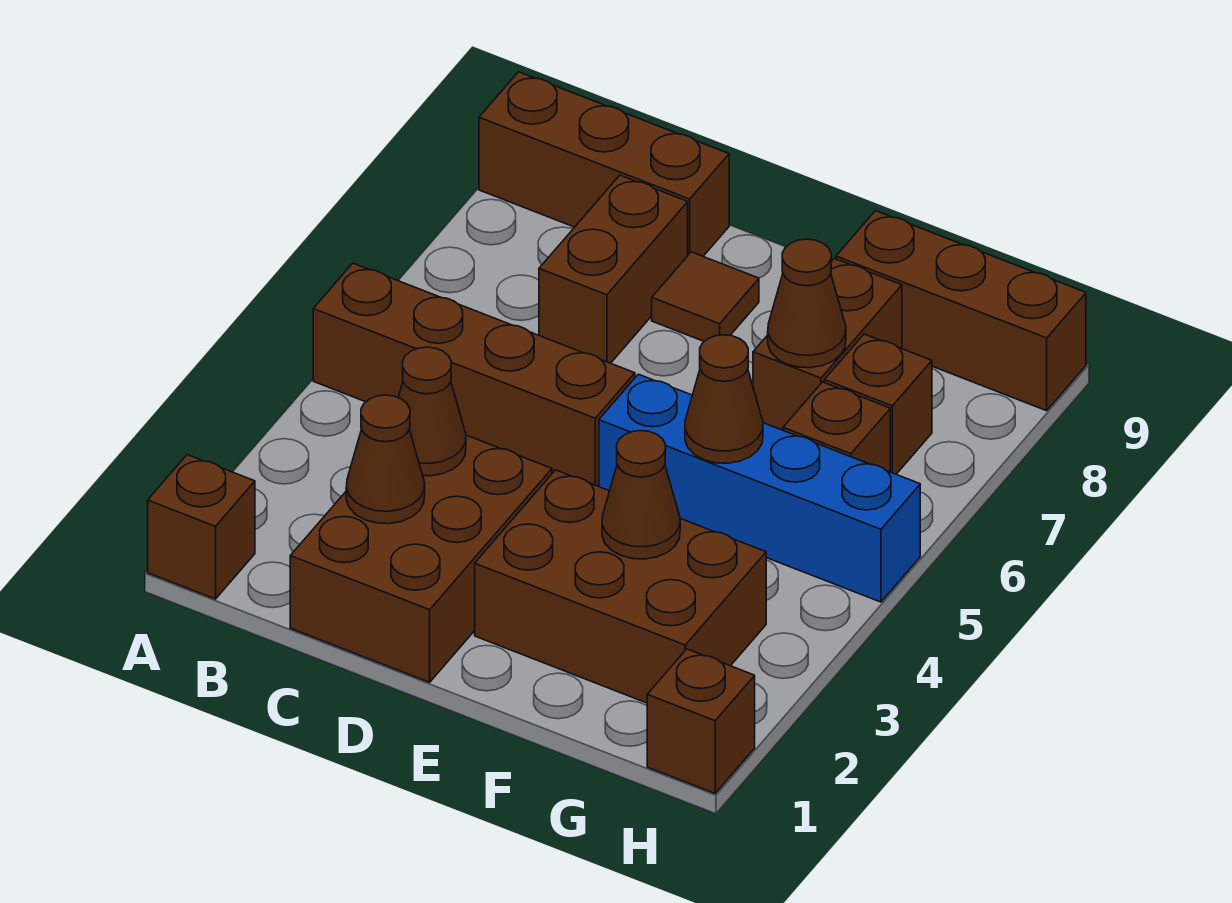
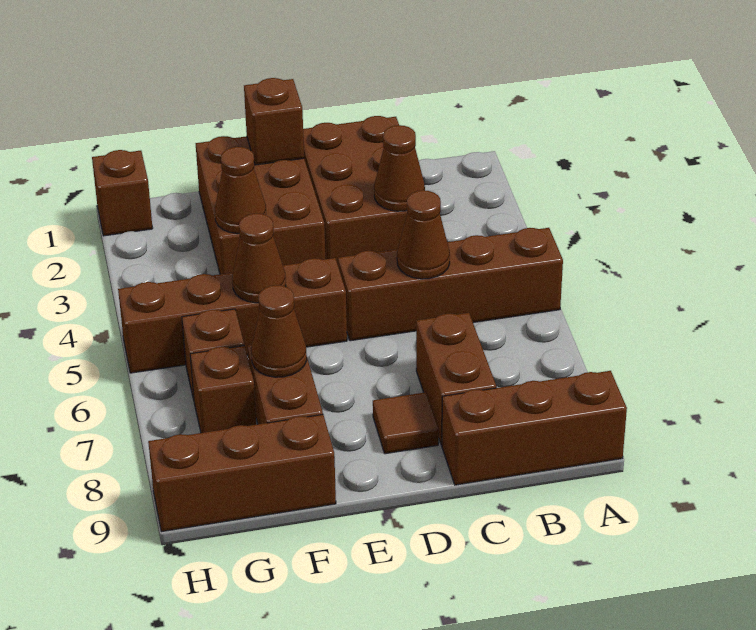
brown brick A1 level 1 -> brown brick E1 level 2
brown cone C2 level 2 -> brown cone C5 level 2
brown brick E2:G3 level 1 -> brown brick E1:F3 level 1
blue brick E5:H5 level 1 -> brown brick E5:H5 level 1

